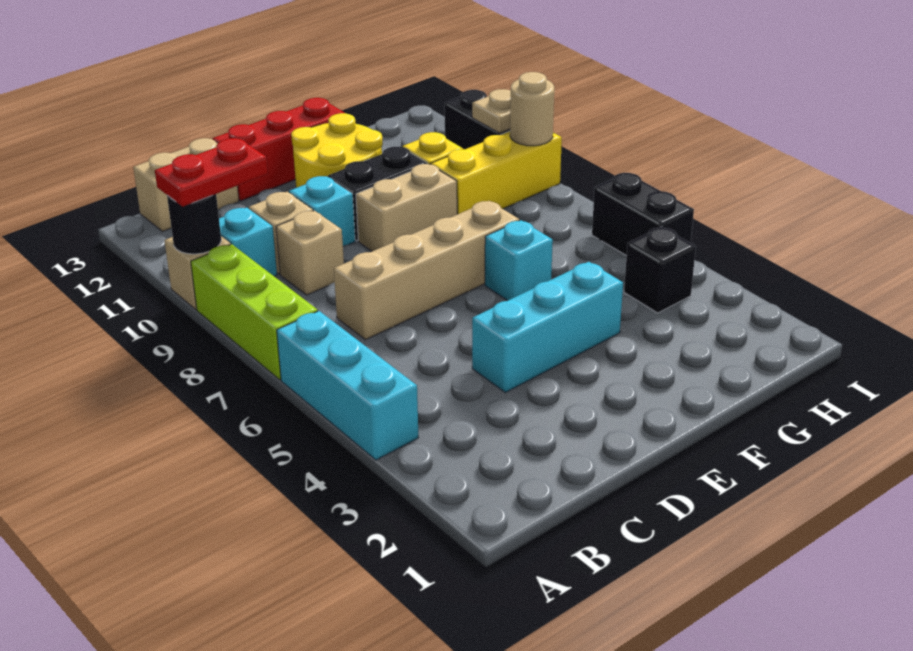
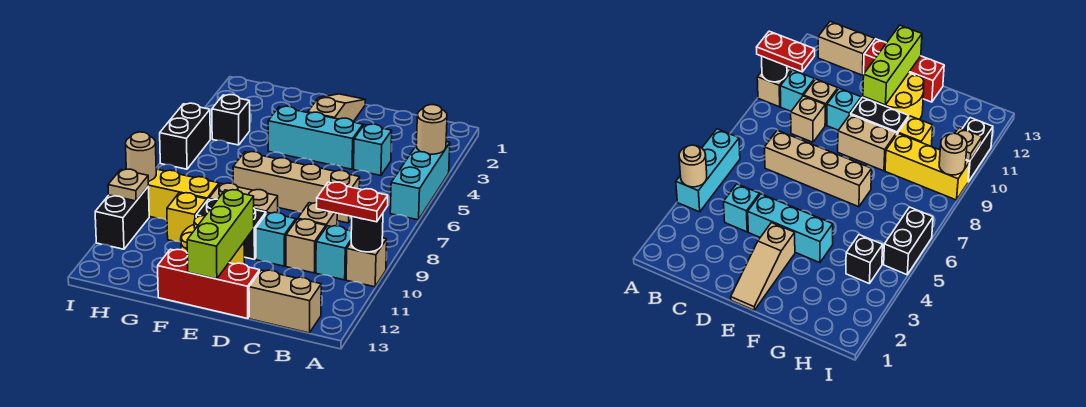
none -> tan round brick A4 level 2
lime brick A7:A9 level 1 -> lime brick E11:E13 level 2
none -> tan slope E1:E3 level 1 top 3
cyan brick F6 level 1 -> cyan brick C4 level 1

